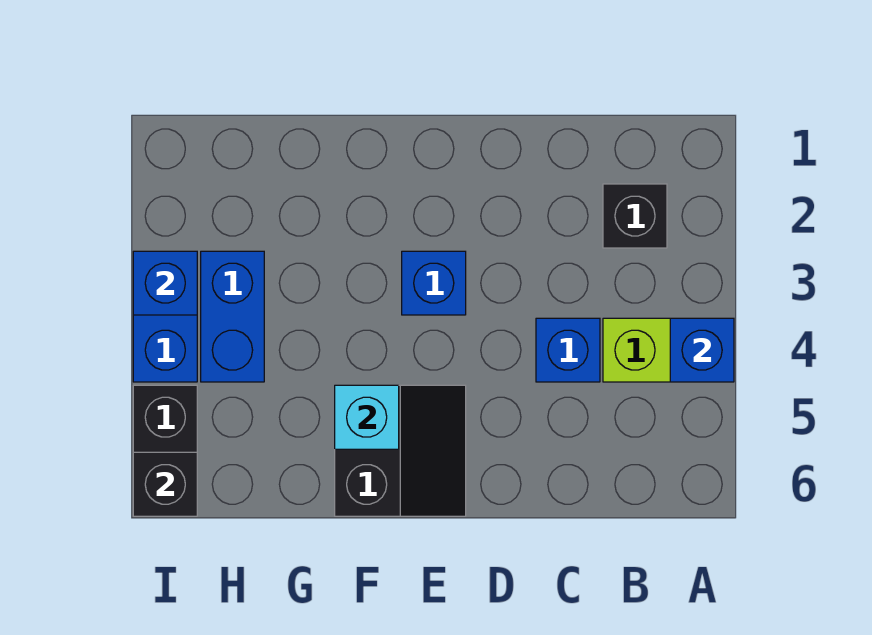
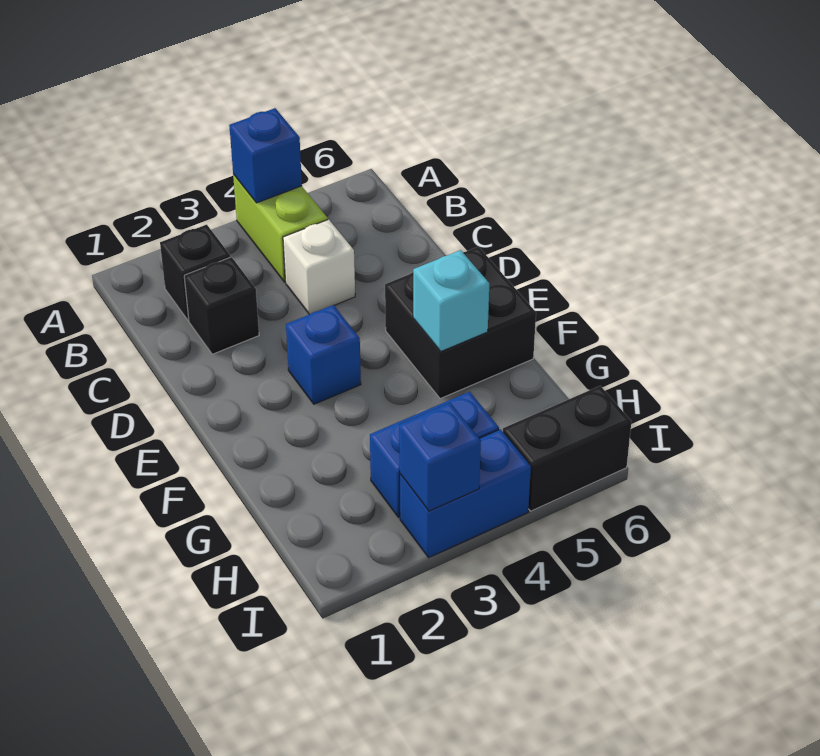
blue brick C4 level 1 -> white brick C4 level 1
black slope E5:F6 level 1 top F -> black brick E5:F6 level 1
black brick I6 level 2 -> black brick C2 level 1

